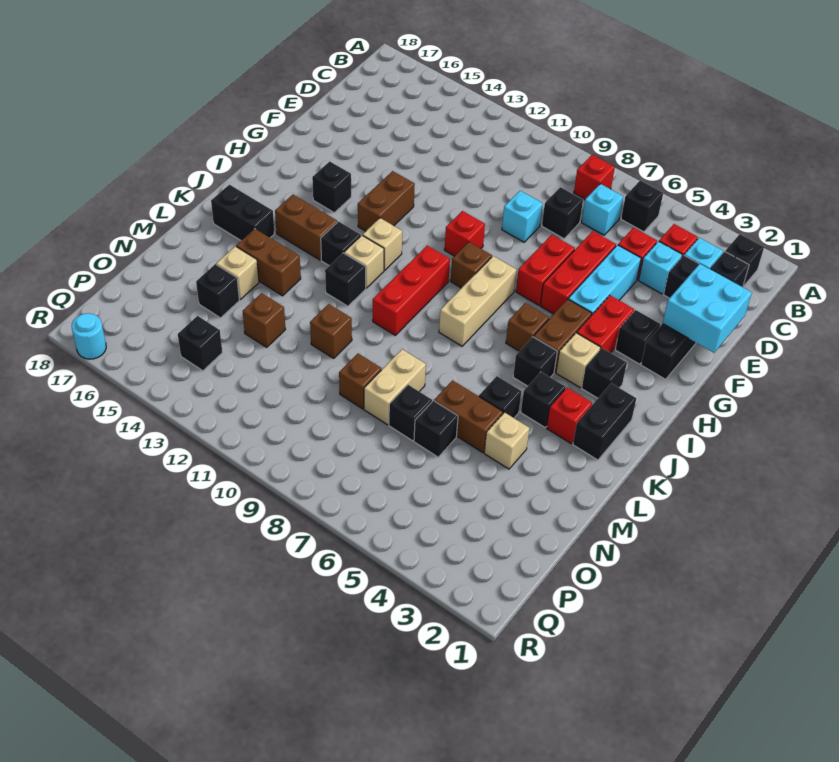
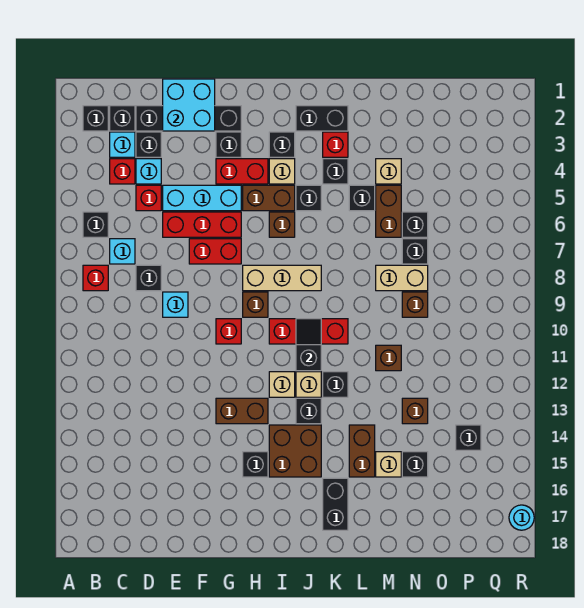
none -> black slope J10:J11 level 2 top 11
brown brick J14:J15 level 1 -> brown brick I14:J15 level 1

